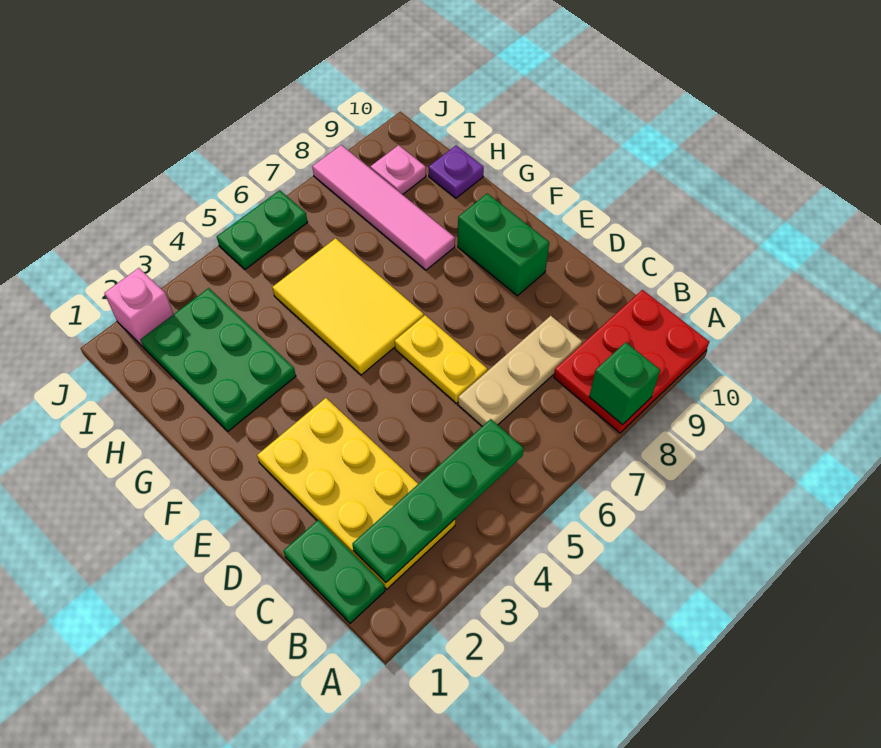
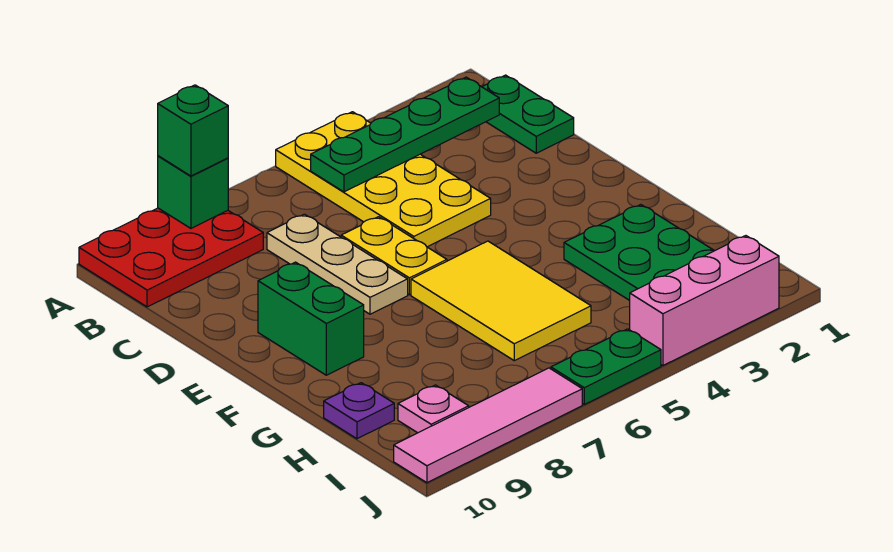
none -> green brick A8 level 3
yellow plate B2:E3 level 1 -> yellow plate A4:D5 level 1
tan plate C6:C8 level 1 -> tan plate C7:E7 level 1
pink tile G8:J8 level 1 -> pink tile J7:J10 level 1
pink brick J2 level 1 -> pink brick J2:J4 level 1

